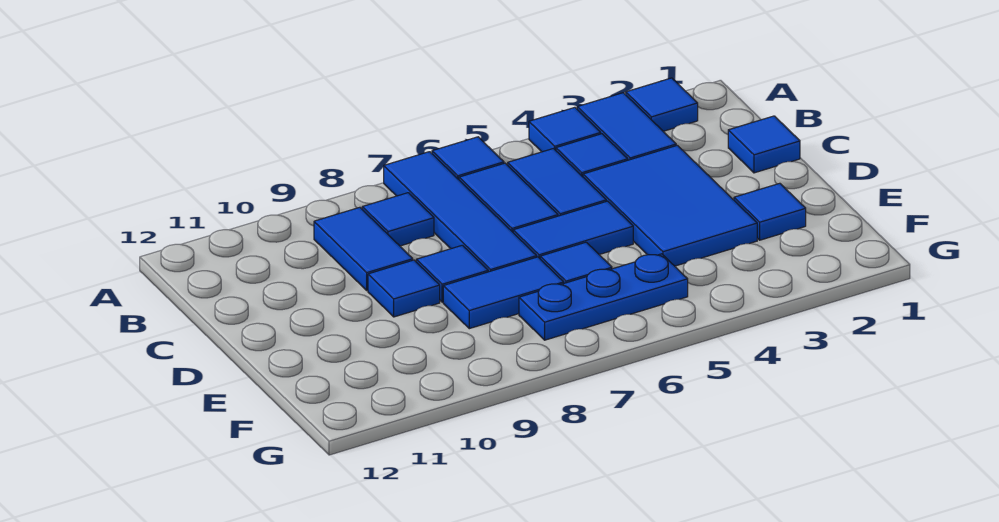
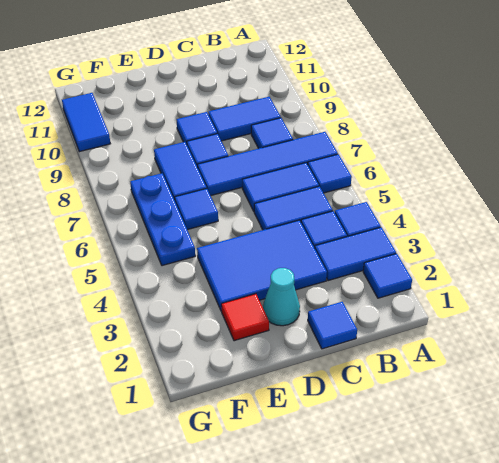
none -> cyan cone D2 level 1
blue tile D5:D6 level 1 -> blue tile G10:G11 level 1
blue tile E2 level 1 -> red tile E2 level 1

